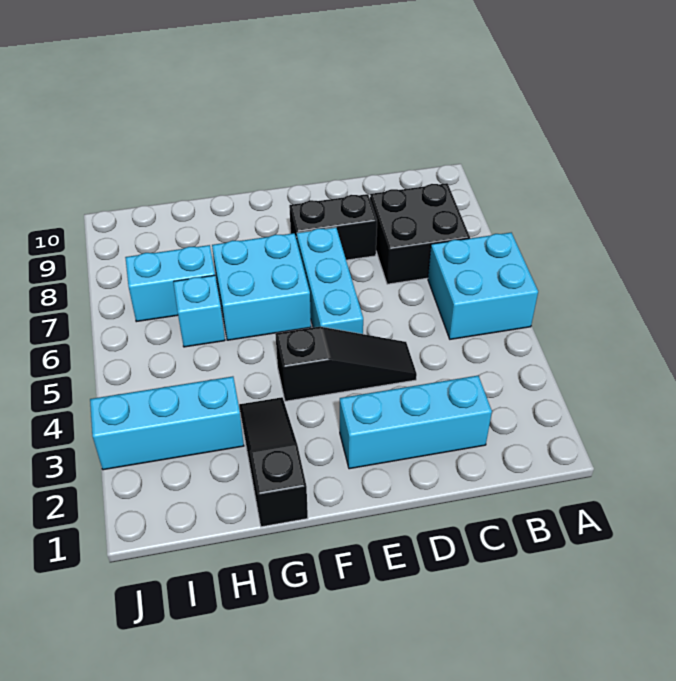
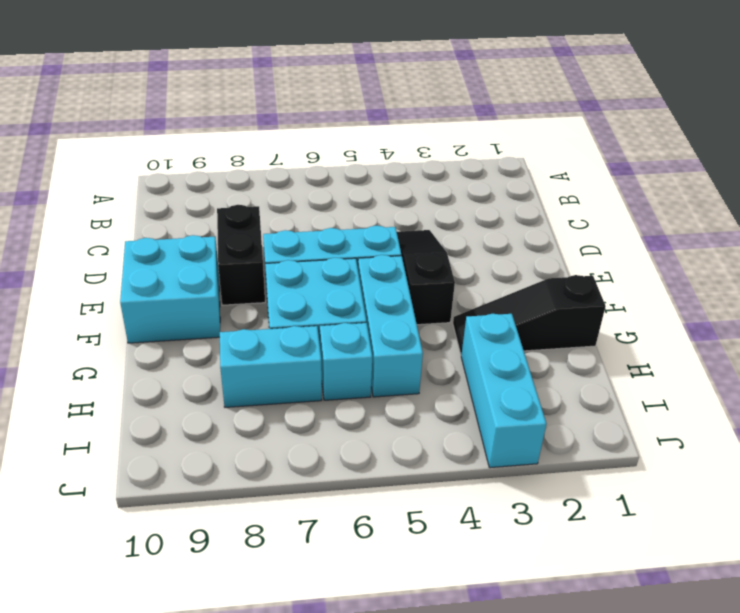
cyan brick A5:B6 level 1 -> cyan brick E9:F10 level 1
black brick B7:C8 level 1 -> none
cyan brick C2:E2 level 1 -> cyan brick F5:H5 level 1
cyan brick H7:I7 level 1 -> cyan brick H7:H8 level 1

